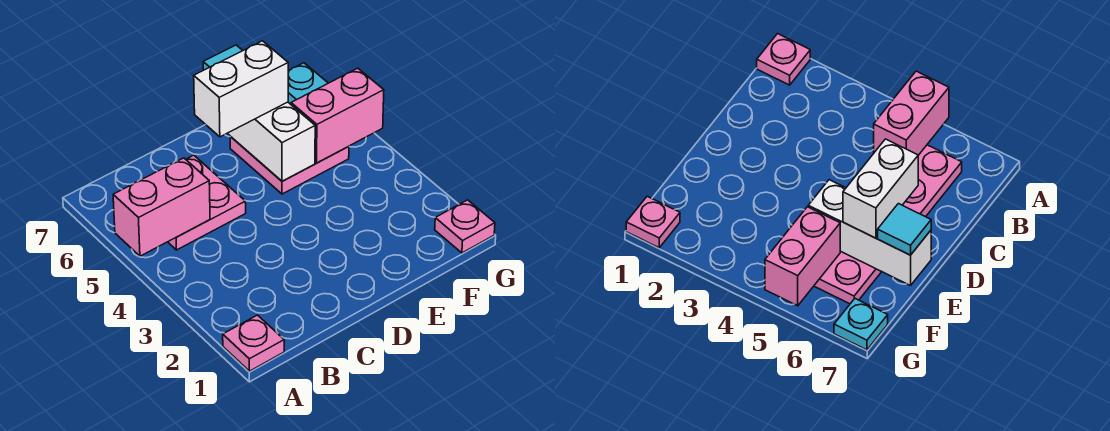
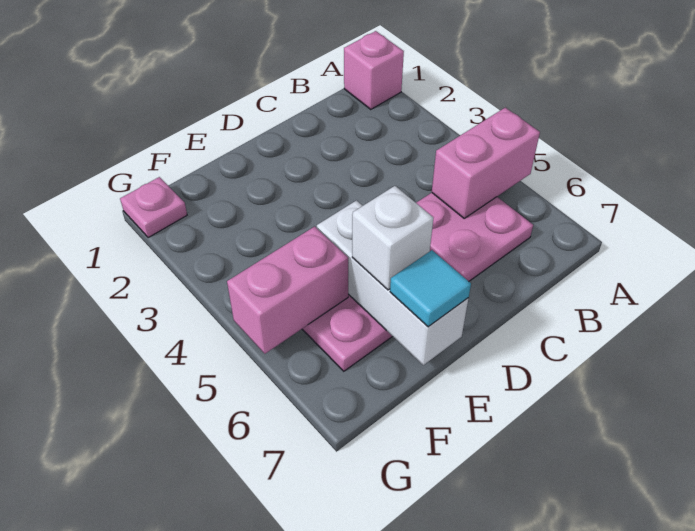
pink plate A1 level 1 -> pink brick A1 level 1
white brick D6:E6 level 3 -> white brick E6 level 3
cyan plate G7 level 1 -> none

